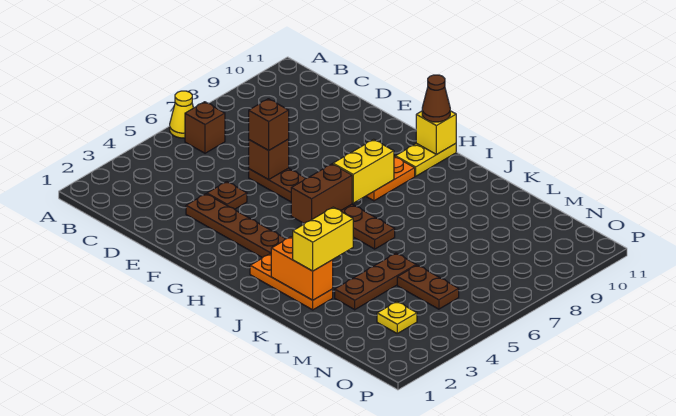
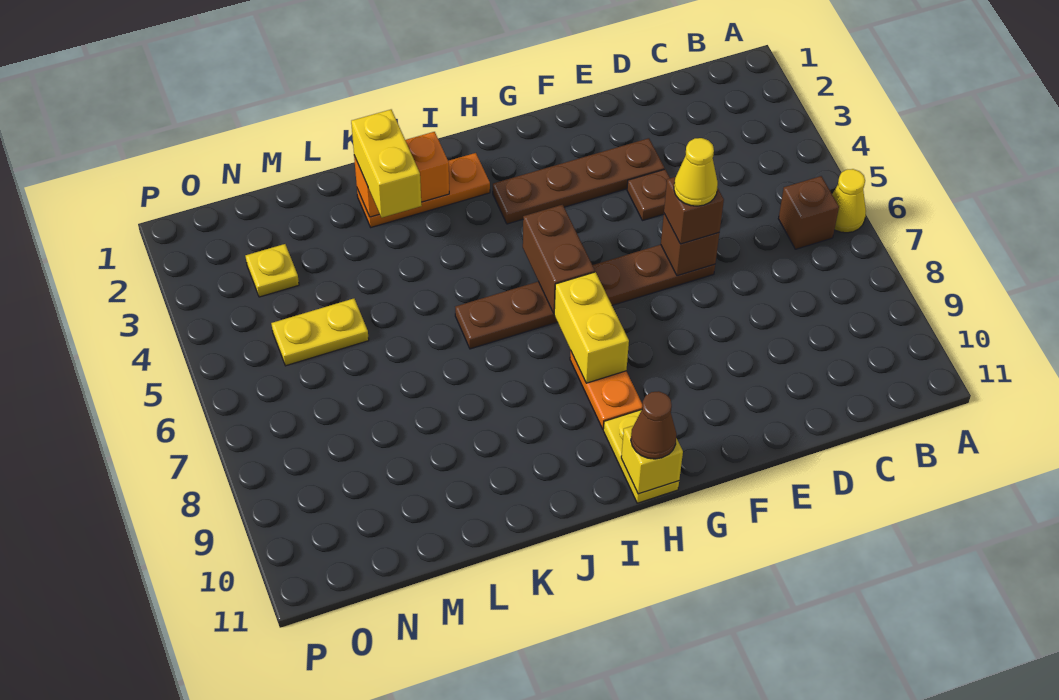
none -> yellow cone E6 level 4
brown plate L3:L5 level 1 -> none
brown plate M5:N5 level 1 -> yellow plate M5:N5 level 1

